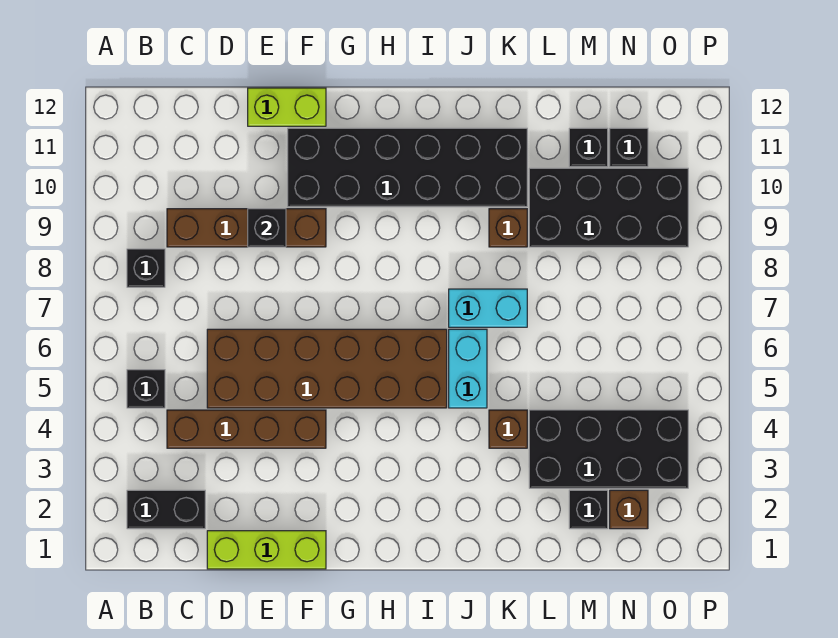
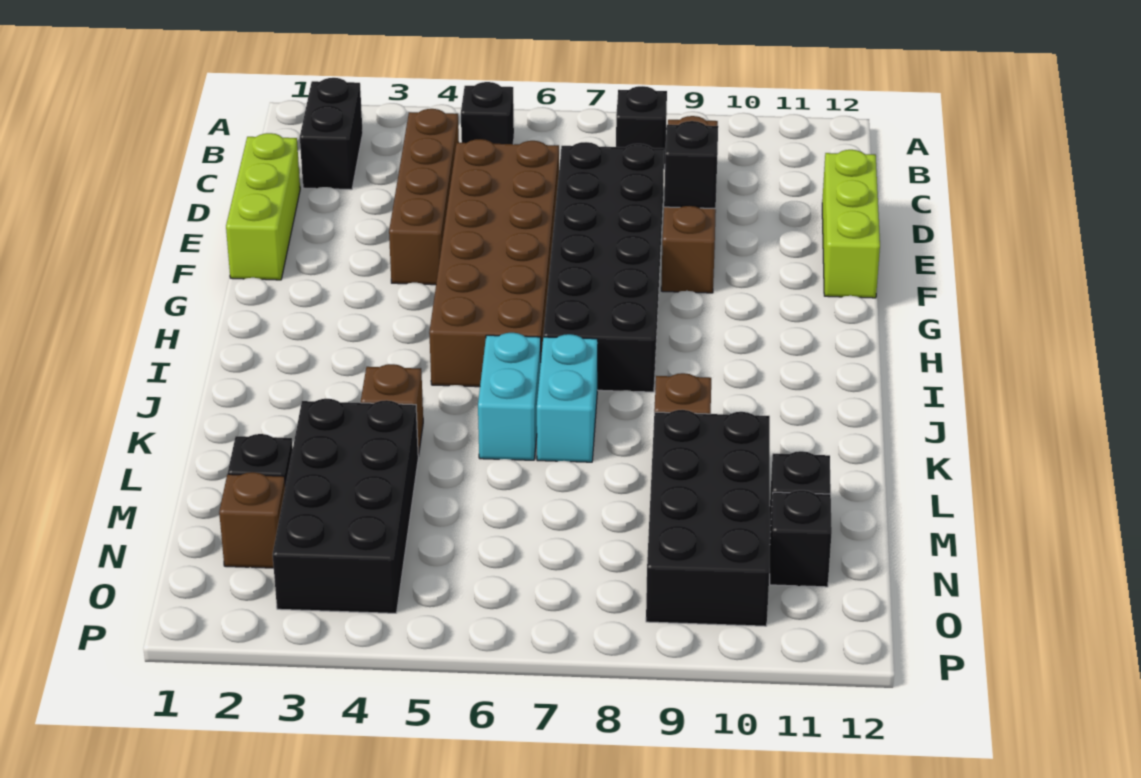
lime brick E12:F12 level 1 -> lime brick D12:F12 level 1
black brick F10:K11 level 1 -> black brick D7:I8 level 1
cyan brick J5:J6 level 1 -> cyan brick J6:K6 level 1

